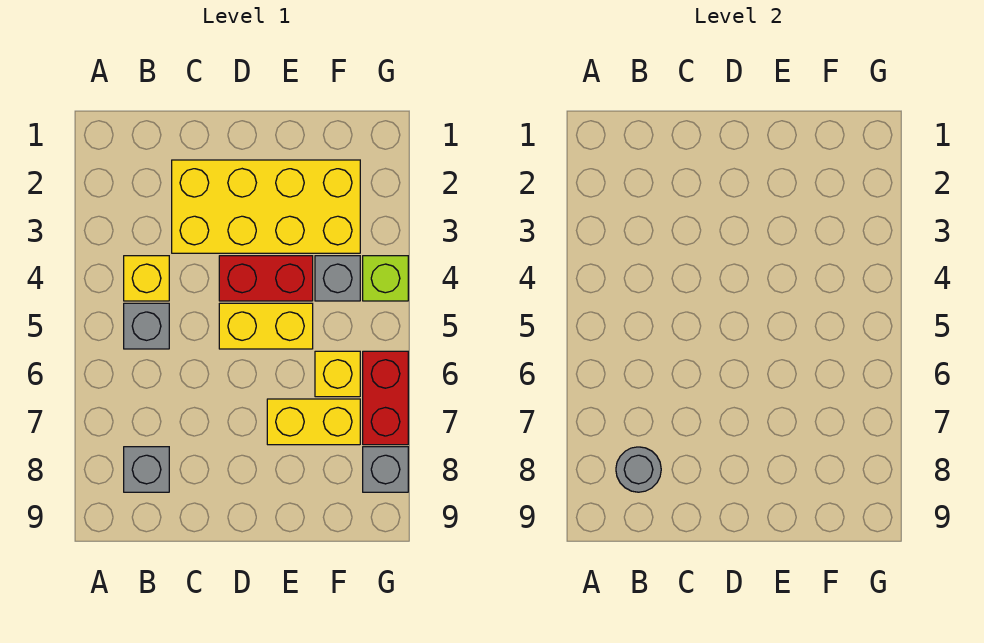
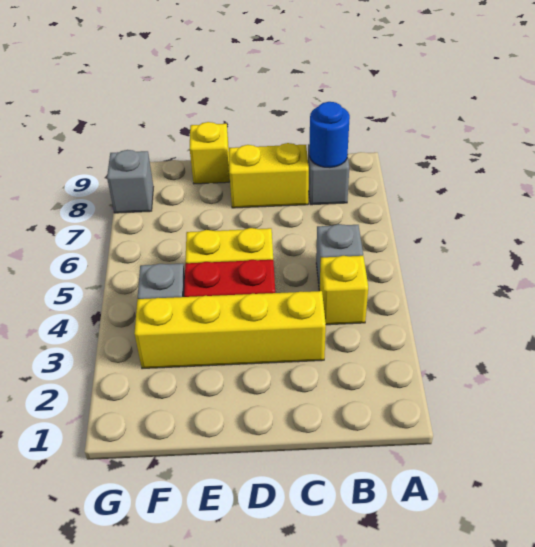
grey round brick B8 level 2 -> blue round brick B8 level 2
yellow brick C2:F3 level 1 -> yellow brick C3:F3 level 1
yellow brick E7:F7 level 1 -> yellow brick C8:D8 level 1
yellow brick F6 level 1 -> yellow brick E9 level 1
lime brick G4 level 1 -> none
red brick G6:G7 level 1 -> none

